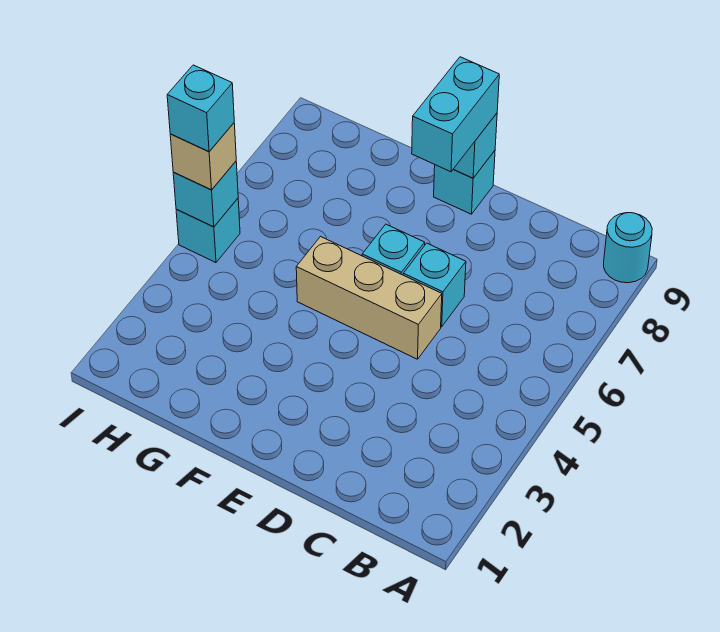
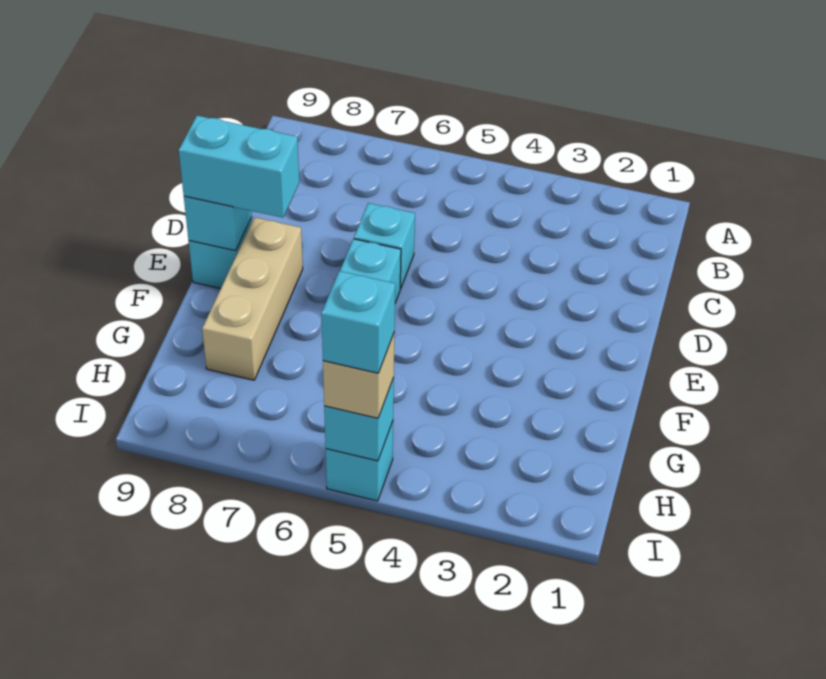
cyan round brick A9 level 1 -> none
tan brick D5:F5 level 1 -> tan brick E8:G8 level 1

